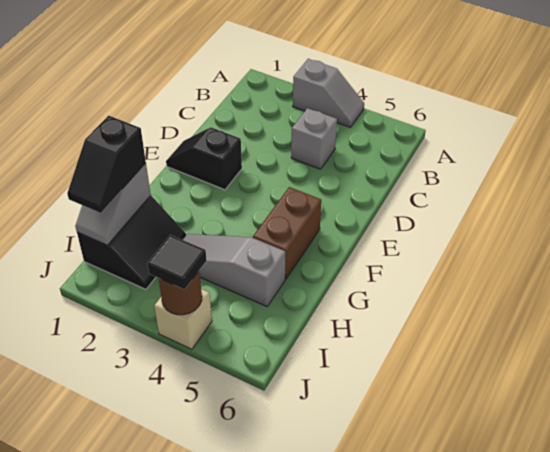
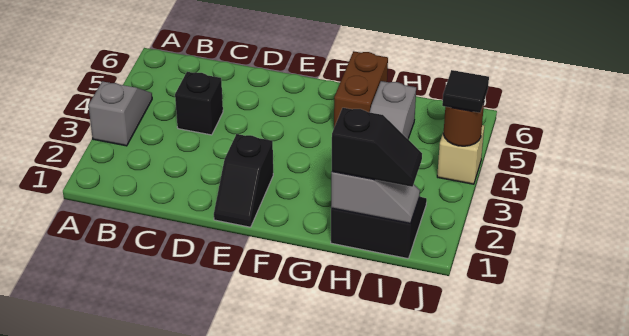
grey brick C4 level 1 -> black brick C4 level 1
brown brick F5:G5 level 1 -> brown brick G5:G6 level 1

